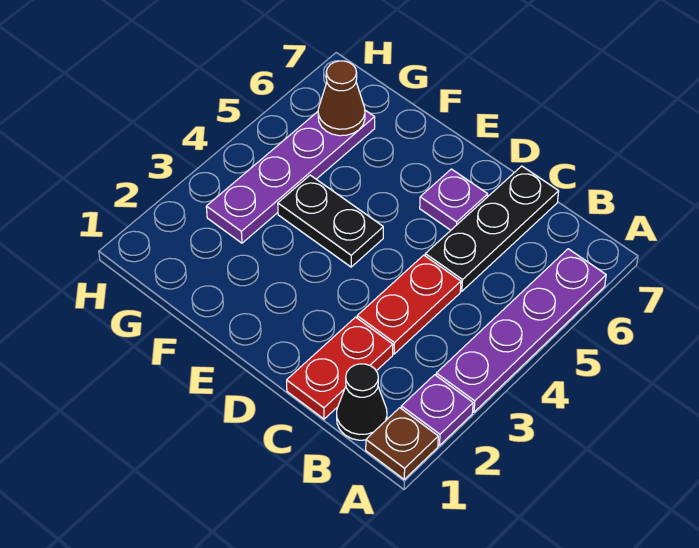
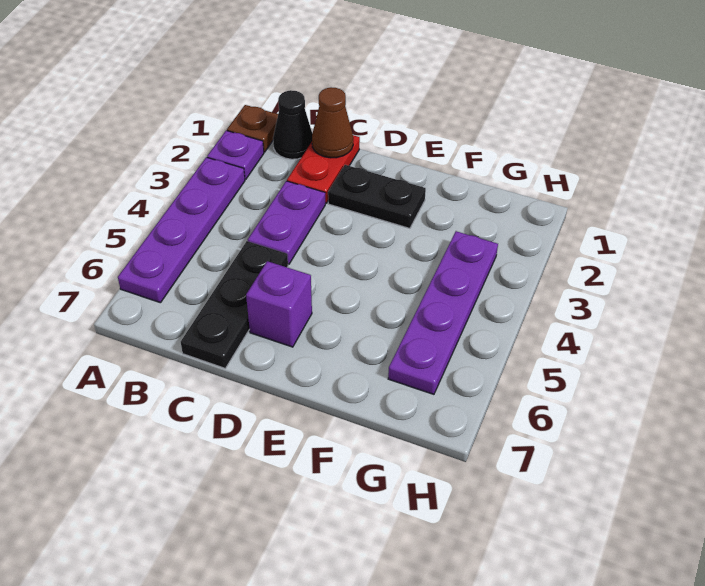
red plate C3:C4 level 1 -> purple plate C3:C4 level 1
purple plate D6 level 1 -> purple brick D6 level 1
black plate E4:F4 level 1 -> black plate D2:E2 level 1
brown cone G6 level 2 -> brown cone C1 level 2

